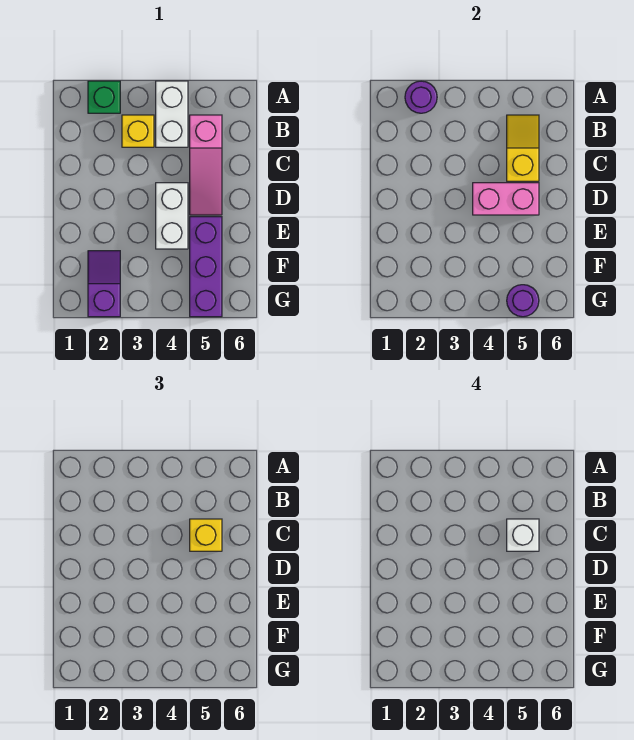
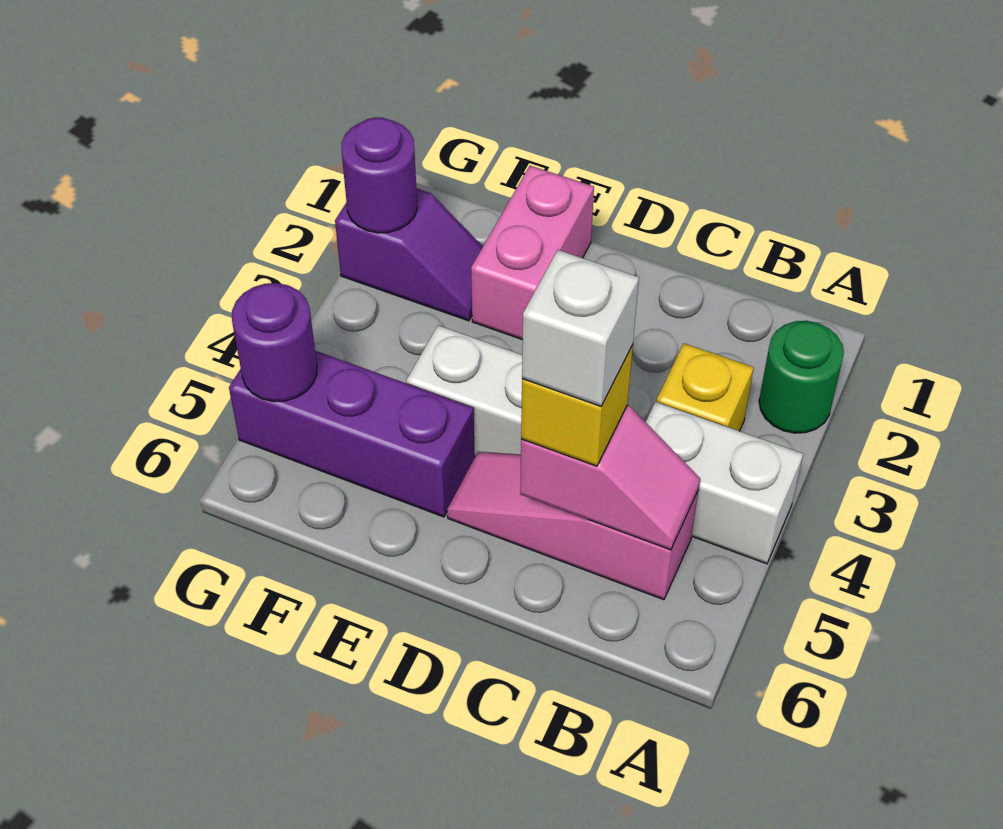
green brick A2 level 1 -> green round brick A2 level 1
purple round brick A2 level 2 -> purple round brick G2 level 2
yellow slope B5:C5 level 2 top C -> pink slope B5:C5 level 2 top C
pink brick D4:D5 level 2 -> pink brick E1:E2 level 1

